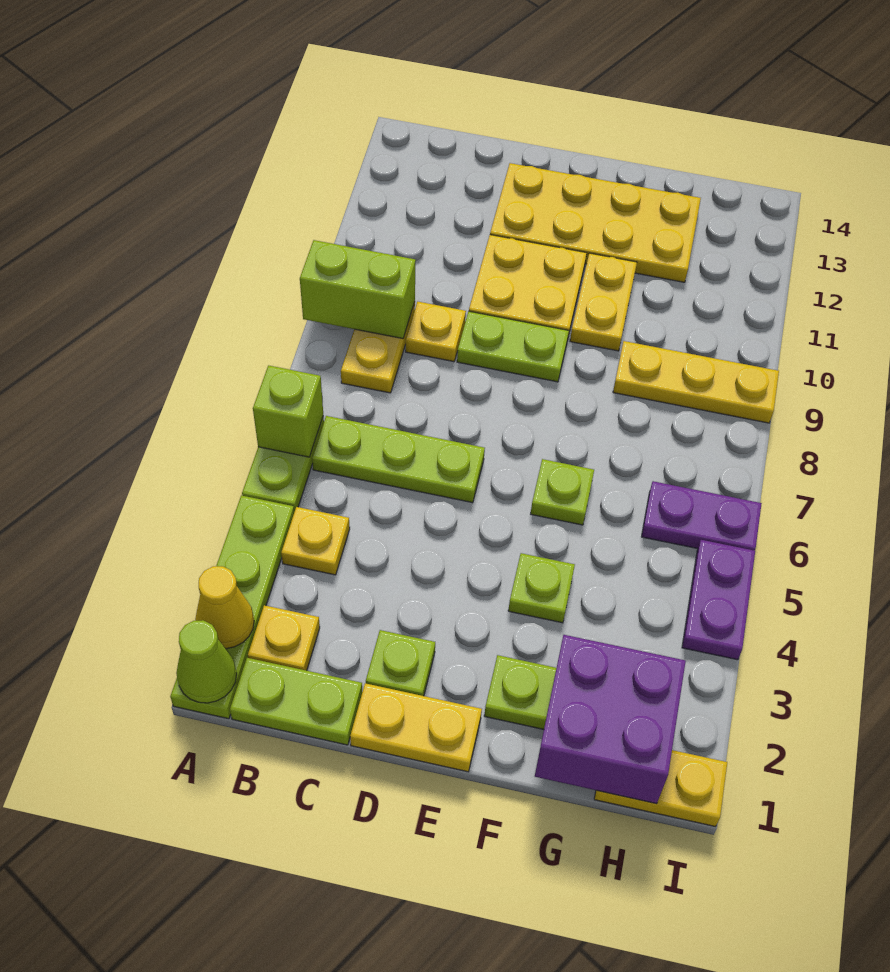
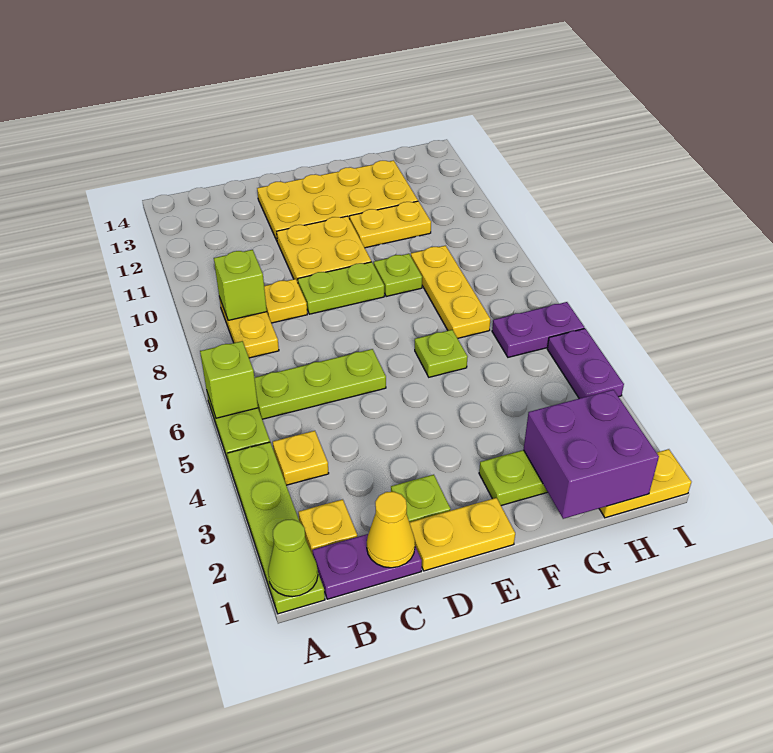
yellow cone A2 level 2 -> yellow cone C1 level 2
lime brick A9:B9 level 2 -> lime brick B9 level 2
lime plate B1:C1 level 1 -> purple plate B1:C1 level 1
lime plate F4 level 1 -> lime plate F9 level 1
yellow plate F10:F11 level 1 -> yellow plate F11:G11 level 1
yellow plate G9:I9 level 1 -> yellow plate G7:G9 level 1

